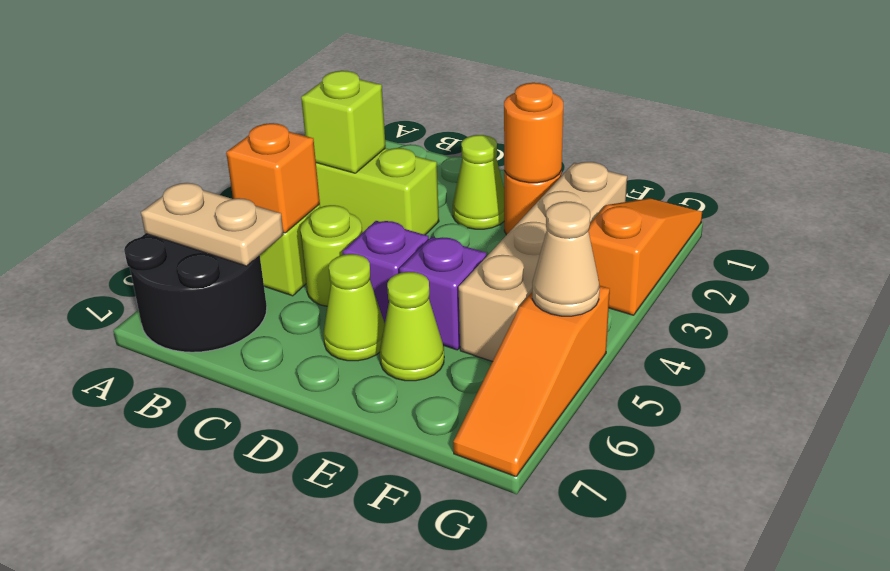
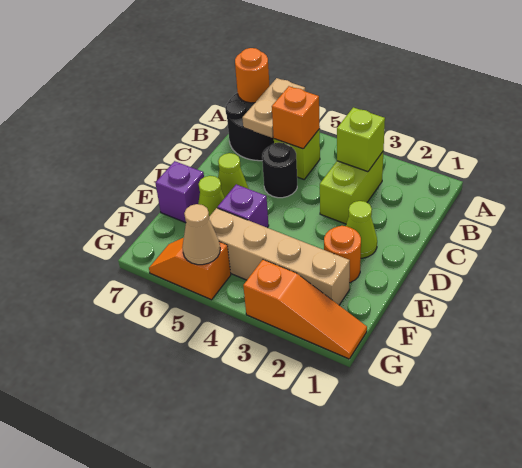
lime round brick C5 level 1 -> black round brick C5 level 1
purple brick D5 level 1 -> purple brick E7 level 1
orange round brick E2 level 2 -> orange round brick A7 level 2
orange slope G5:G7 level 1 top 5 -> orange slope G5:G6 level 1 top 5

